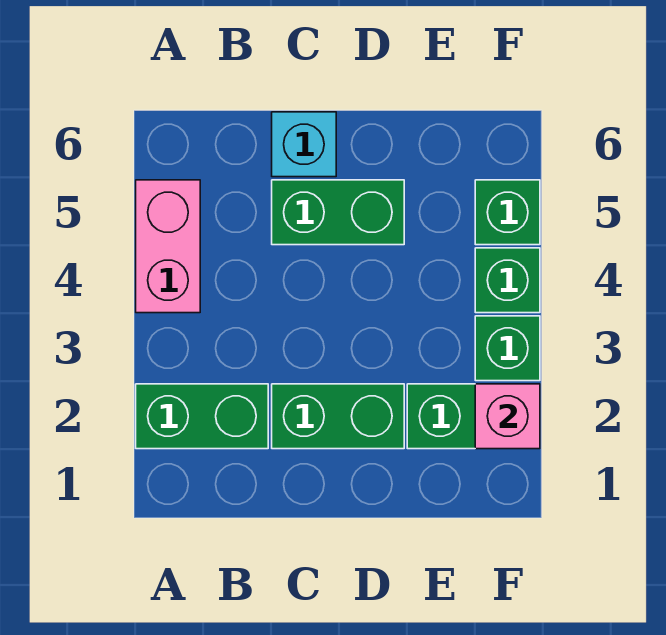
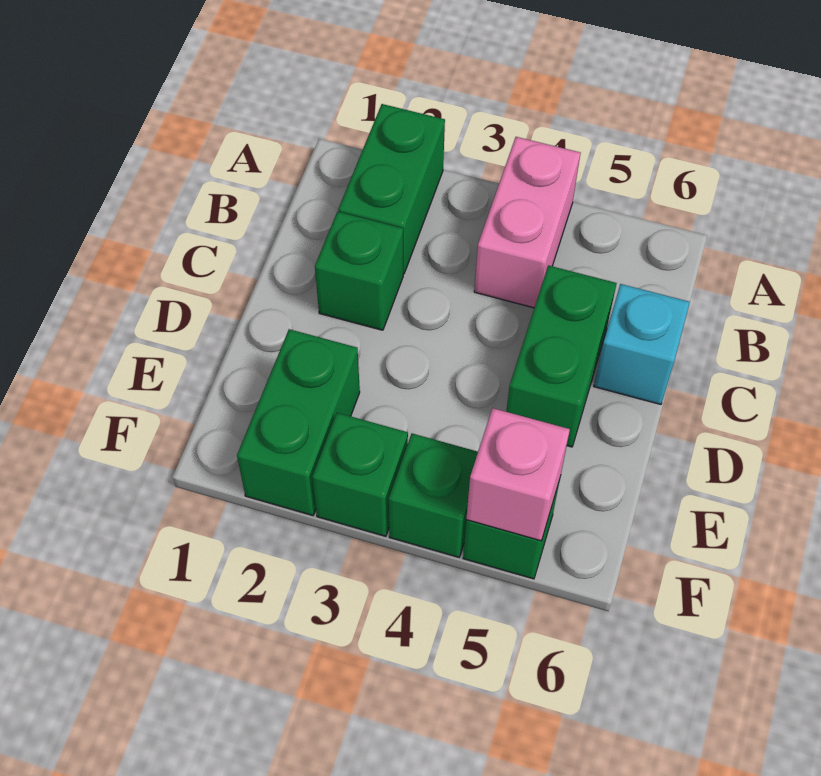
pink brick A4:A5 level 1 -> pink brick A4:B4 level 1
green brick C2:D2 level 1 -> green brick C2 level 1
pink brick F2 level 2 -> pink brick F5 level 2

